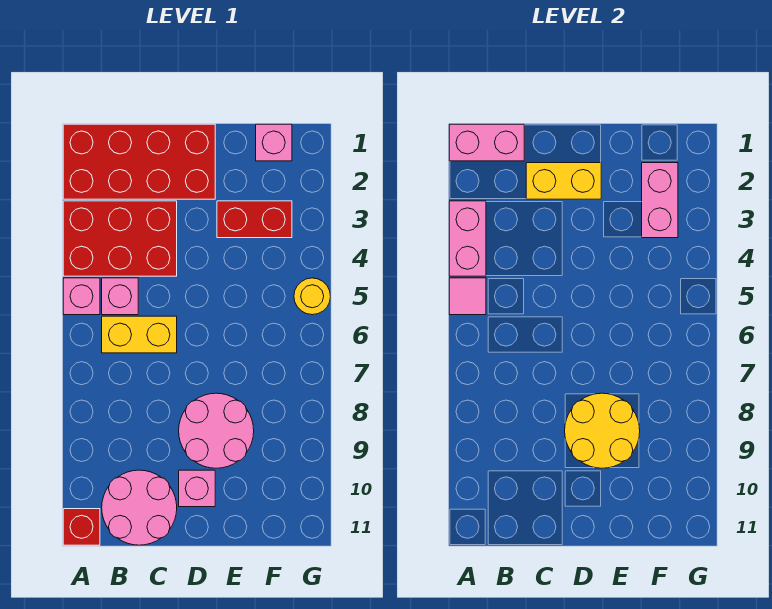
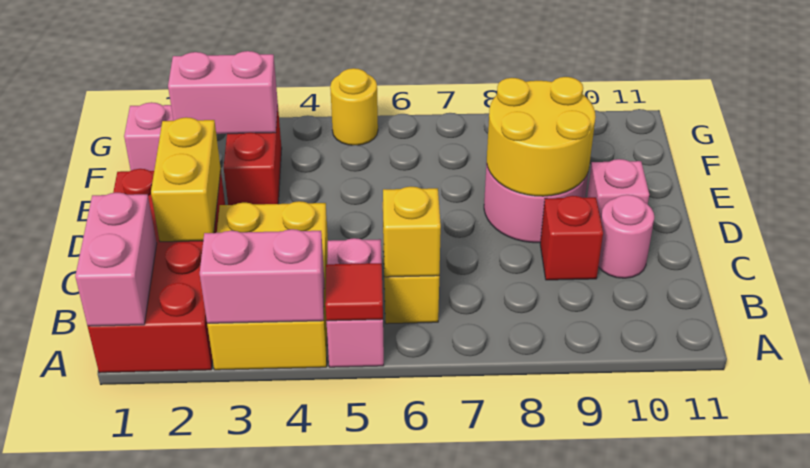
red brick A3:C4 level 1 -> yellow brick A3:C4 level 1
pink tile A5 level 2 -> red tile A5 level 2
red brick A11 level 1 -> red brick C9 level 1
none -> yellow brick B6 level 2
pink round brick B10:C11 level 1 -> pink round brick C10 level 1

